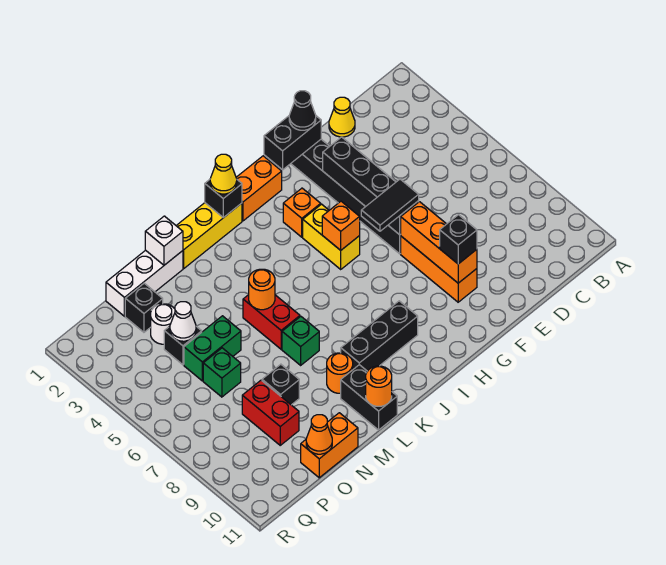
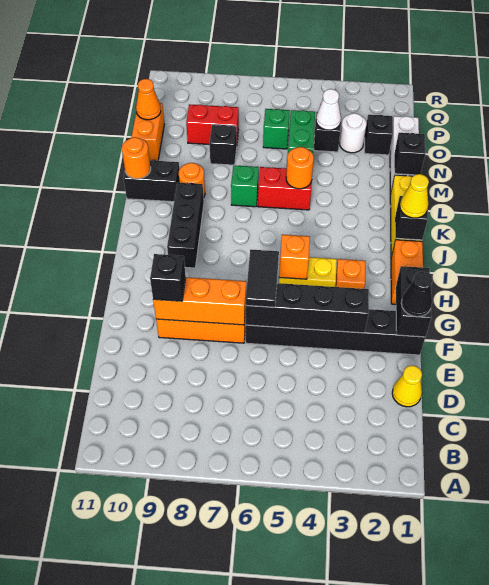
white brick M1 level 2 -> black brick M1 level 2

